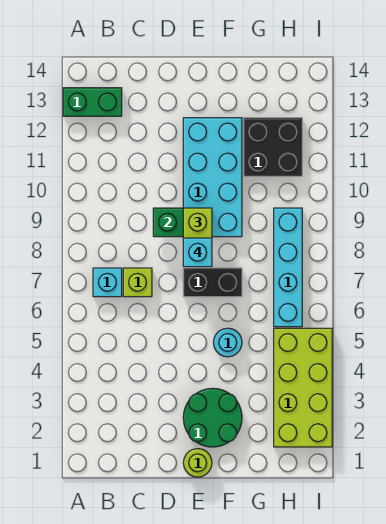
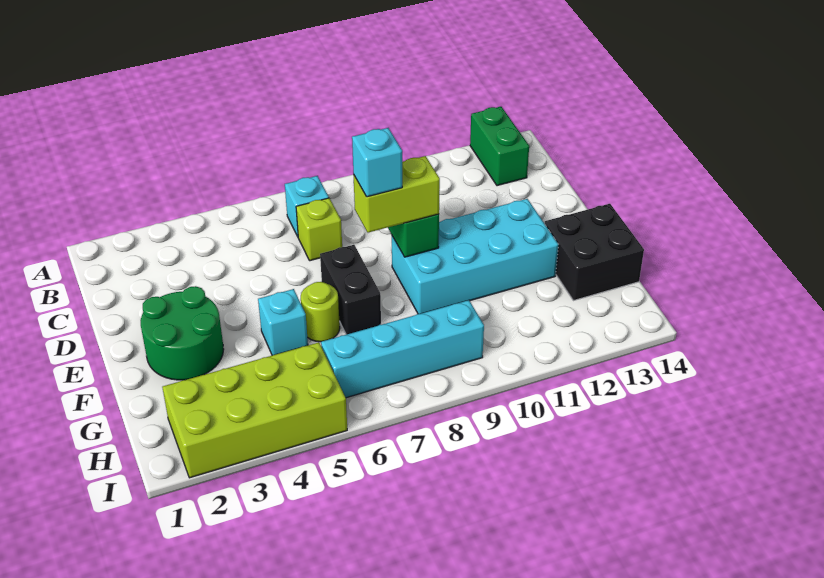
lime round brick E1 level 1 -> lime round brick F6 level 1
cyan round brick F5 level 1 -> cyan brick F5 level 1
black brick G11:H12 level 1 -> black brick F13:G14 level 1

